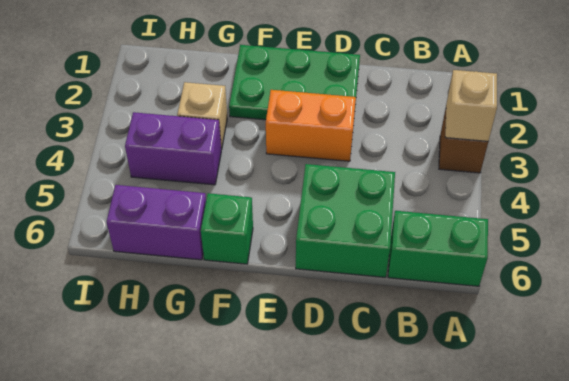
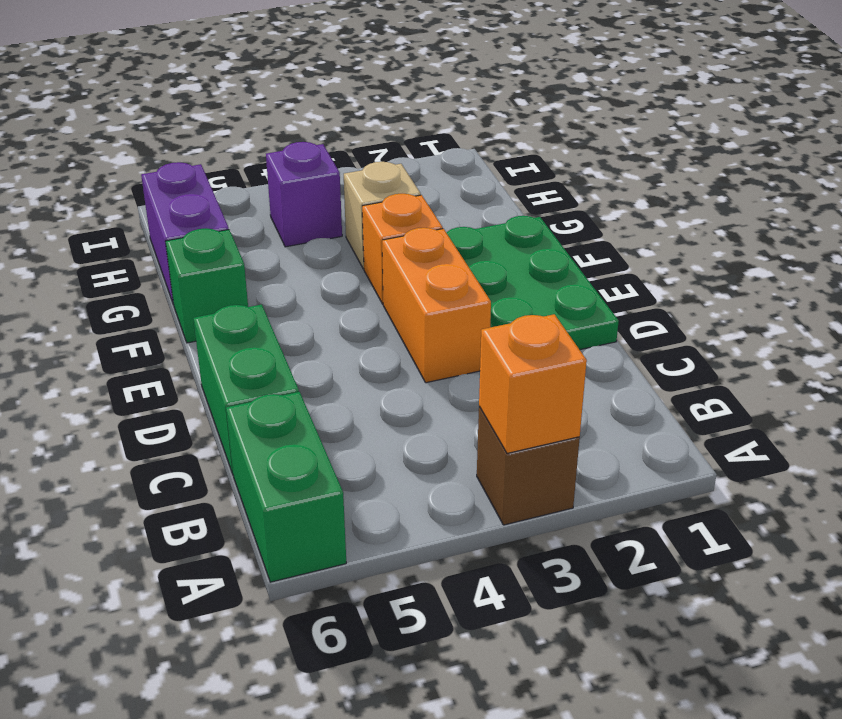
tan brick A3 level 2 -> orange brick A3 level 2
green brick C5:D6 level 1 -> green brick C6:D6 level 1
none -> orange brick F3 level 1
purple brick G4:H4 level 1 -> purple brick H4 level 1

